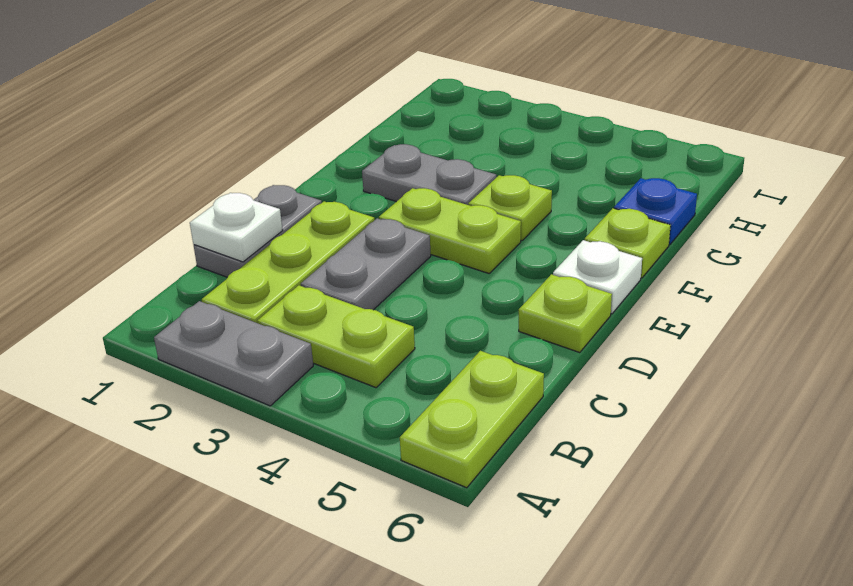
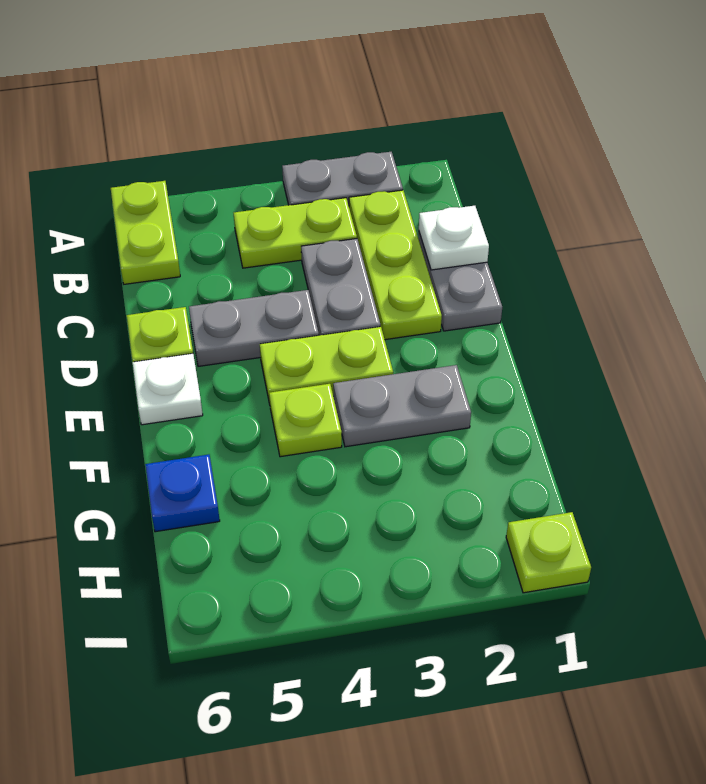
none -> grey plate D4:D5 level 1
lime plate F6 level 1 -> lime plate I1 level 1

